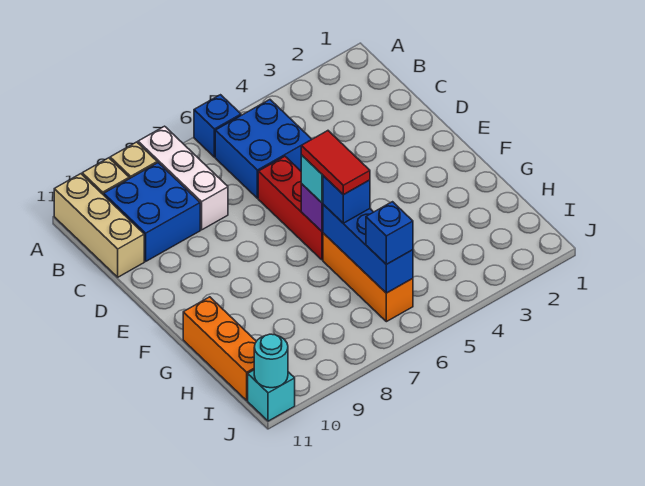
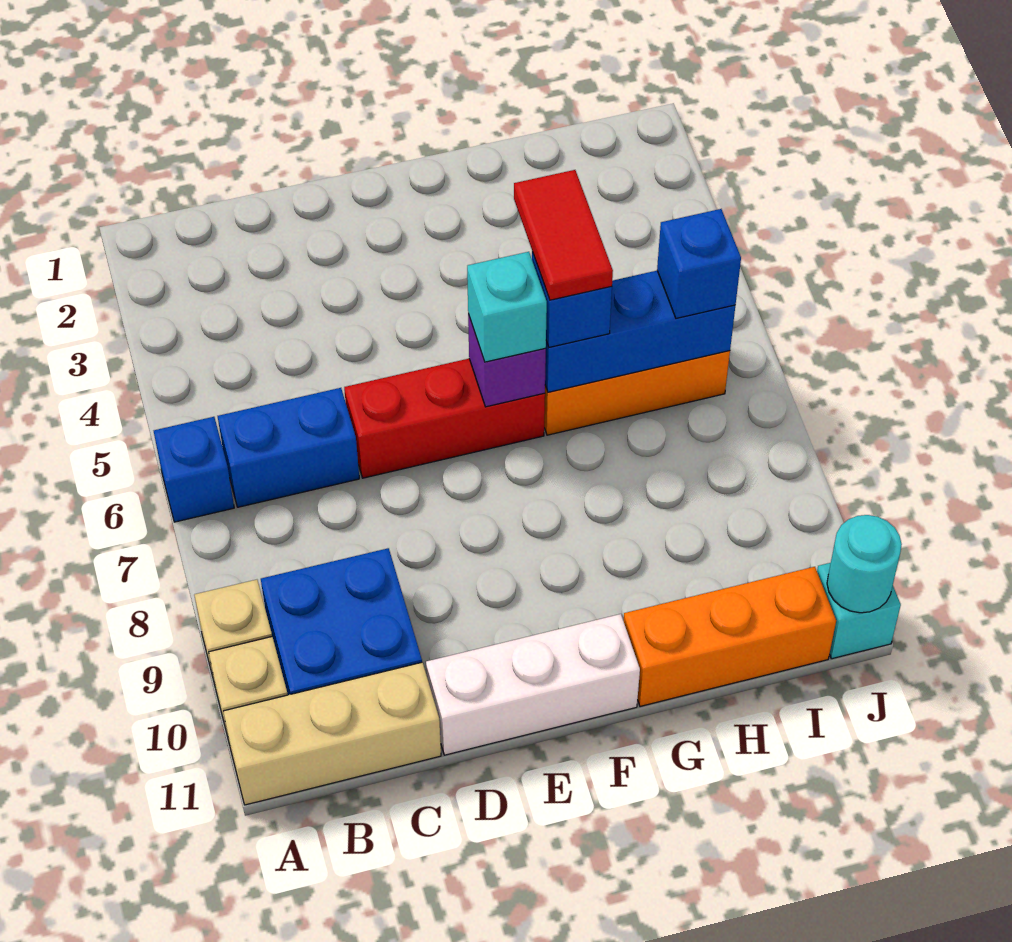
white brick A8:C8 level 1 -> white brick D11:F11 level 1
blue brick B5:C6 level 1 -> blue brick B6:C6 level 1
red tile F6:G6 level 4 -> red tile G5:G6 level 4

